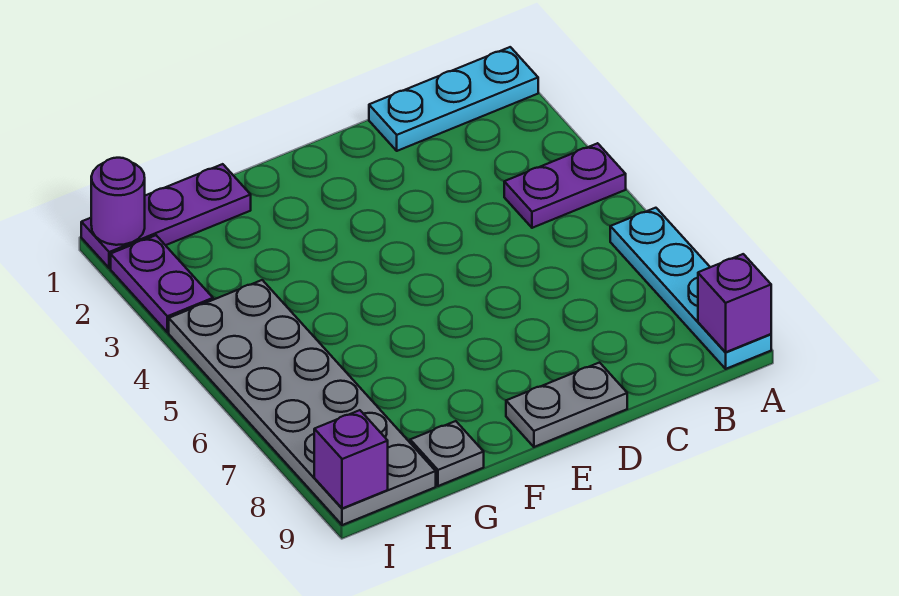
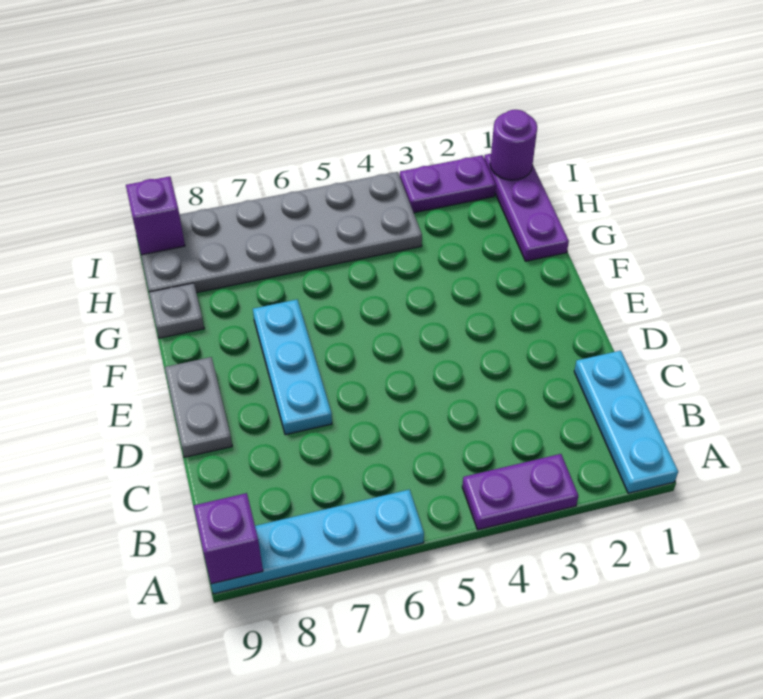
purple plate A4:B4 level 1 -> purple plate A3:A4 level 1
none -> cyan plate D7:F7 level 1

